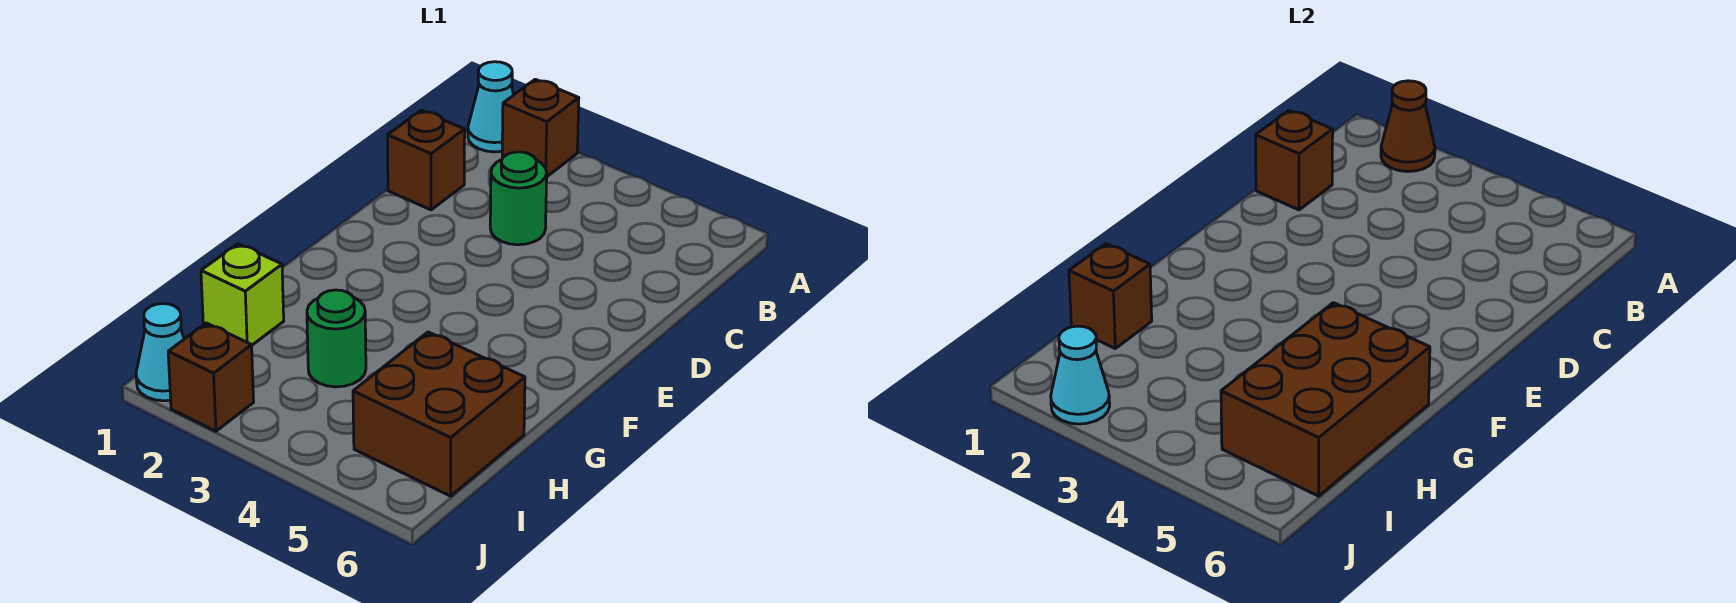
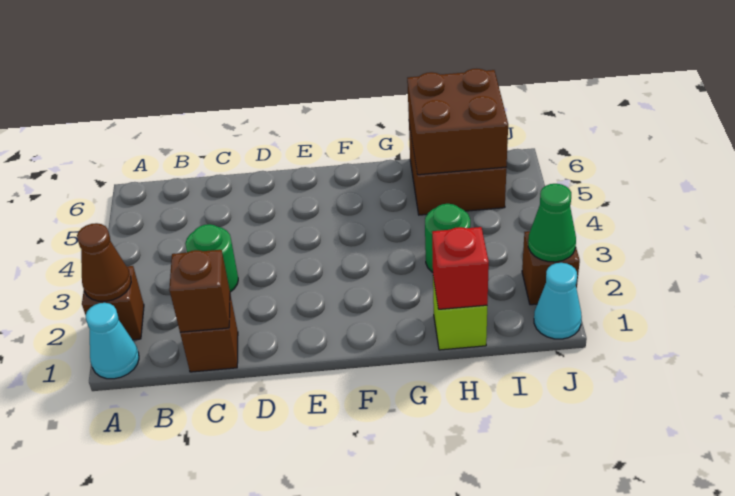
brown brick G5:I6 level 2 -> brown brick H5:I6 level 2
brown brick H1 level 2 -> red brick H1 level 2
cyan cone J2 level 2 -> green cone J2 level 2

